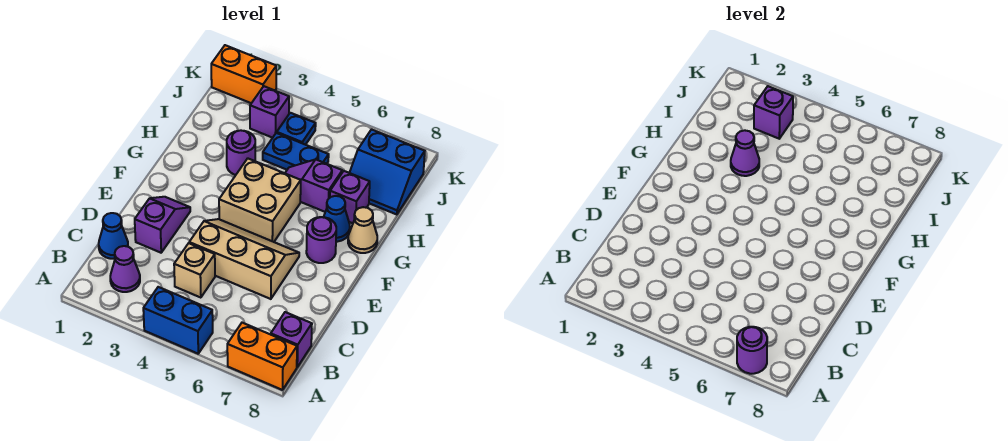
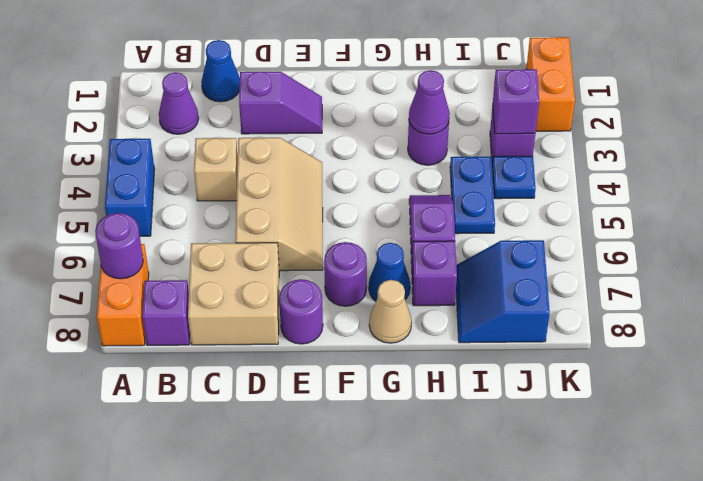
none -> purple round brick E8 level 1
tan brick F4:G5 level 1 -> tan brick C7:D8 level 1

